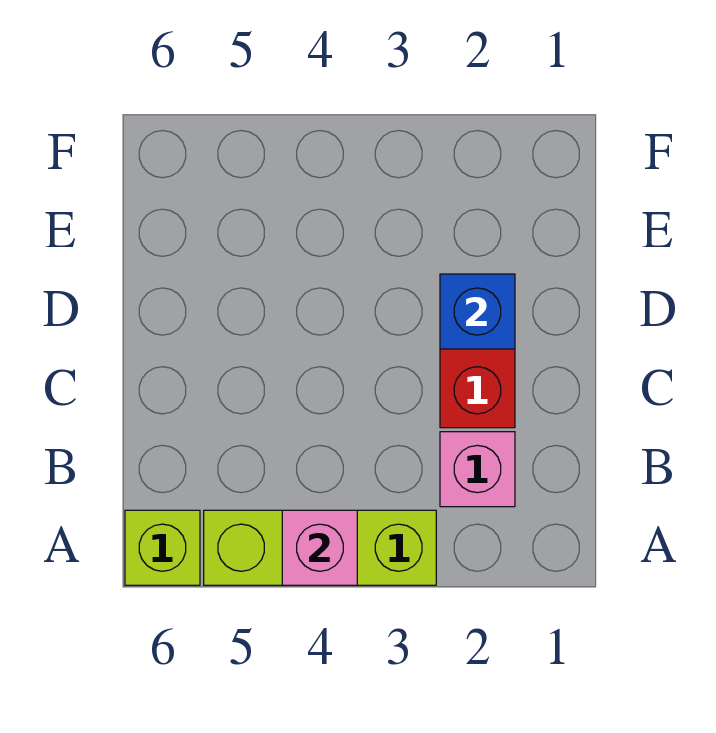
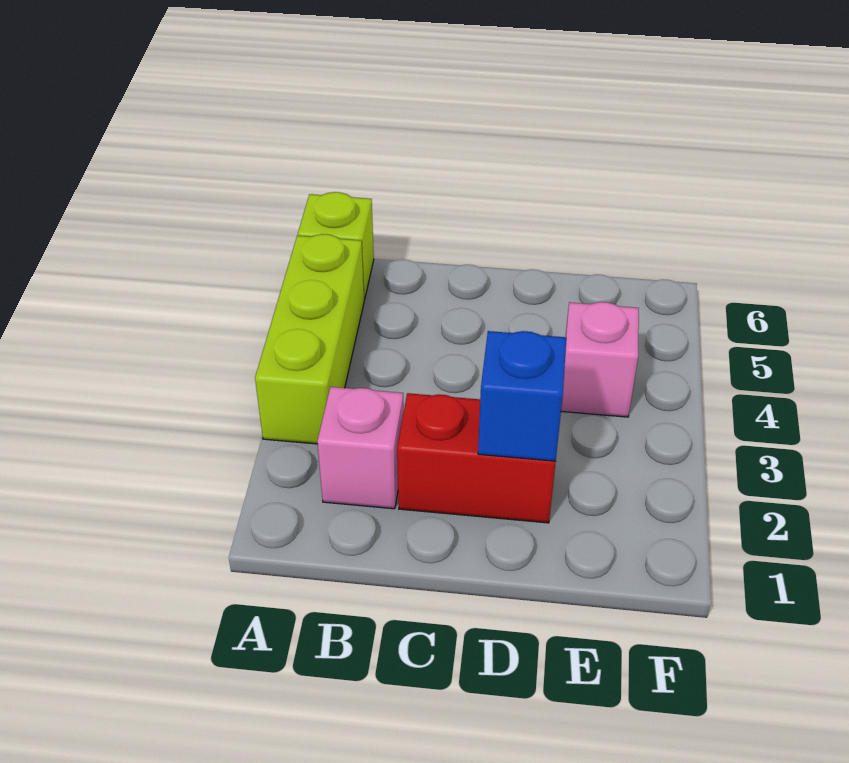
pink brick A4 level 2 -> pink brick E4 level 1

